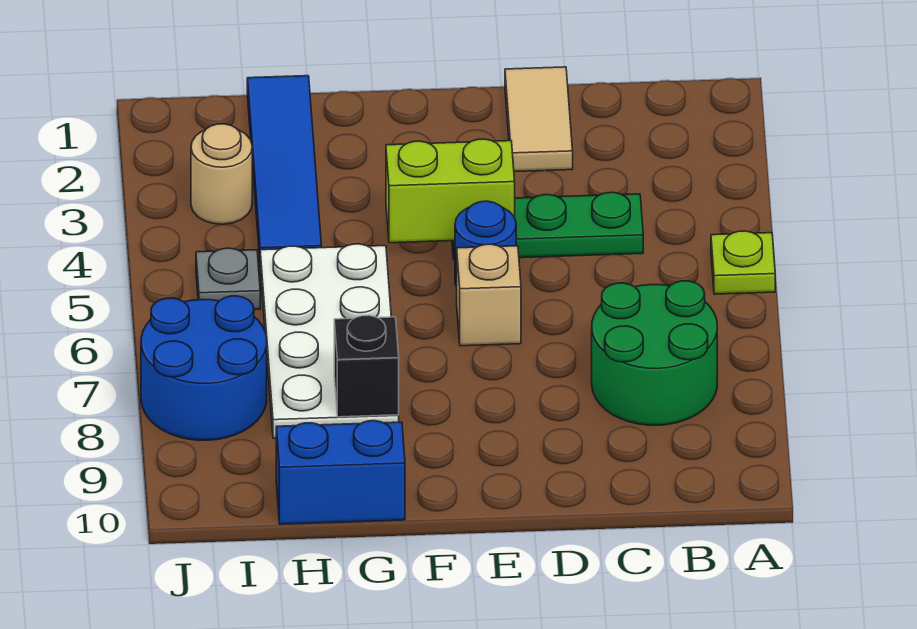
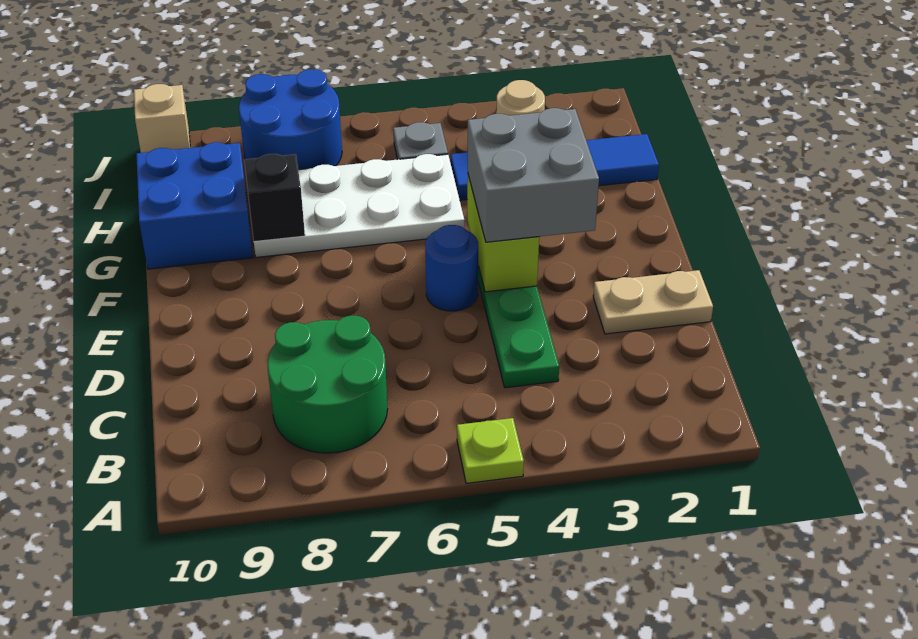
tan tile D1:D2 level 1 -> tan plate D1:D2 level 1
none -> grey brick E3:F4 level 3
tan brick E6 level 1 -> tan brick J10 level 1
blue brick G10:H10 level 1 -> blue brick G9:H10 level 1

